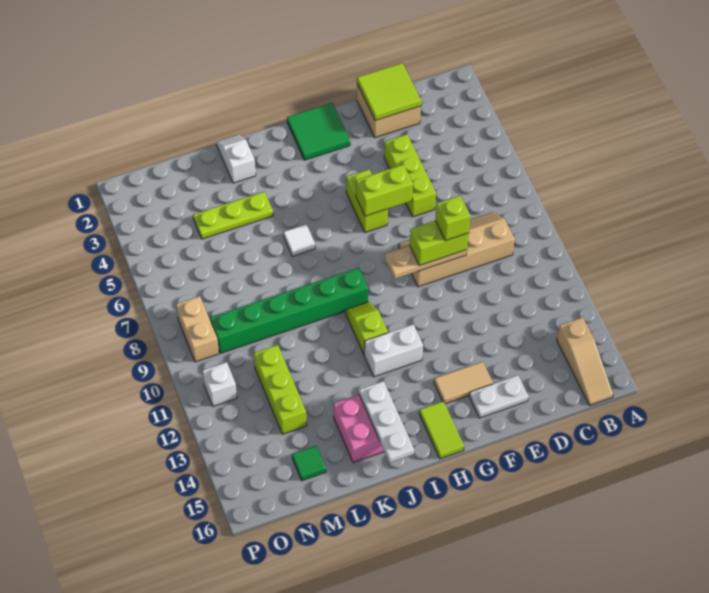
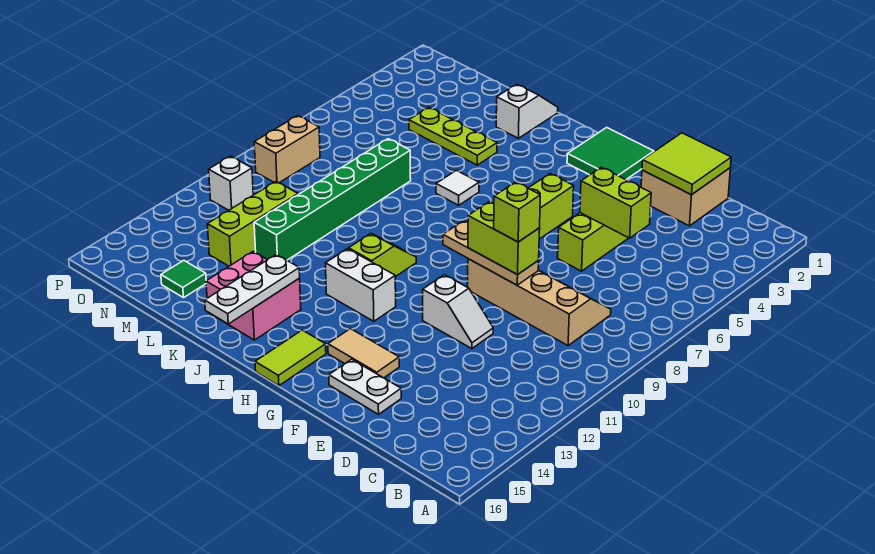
tan slope B14:B16 level 1 top 14 -> none
none -> white slope E11:F11 level 1 top F
lime brick F6:G6 level 2 -> lime brick D5:E5 level 2
green brick I9:N9 level 1 -> green brick L7:L12 level 1

